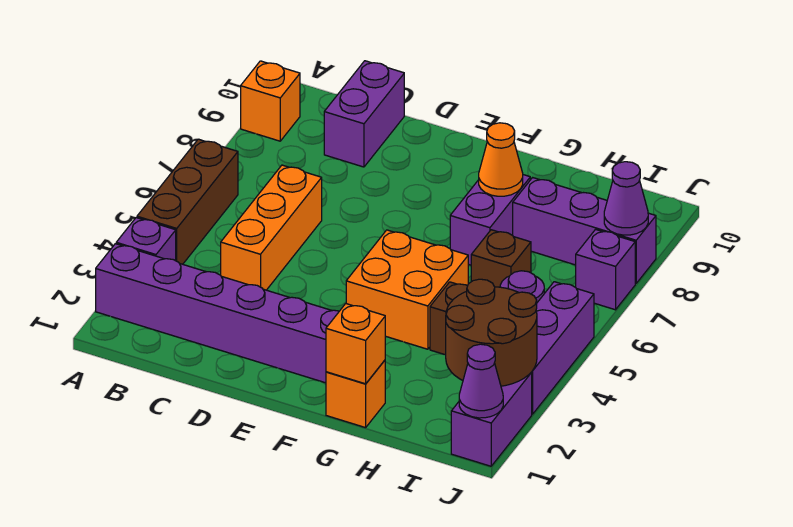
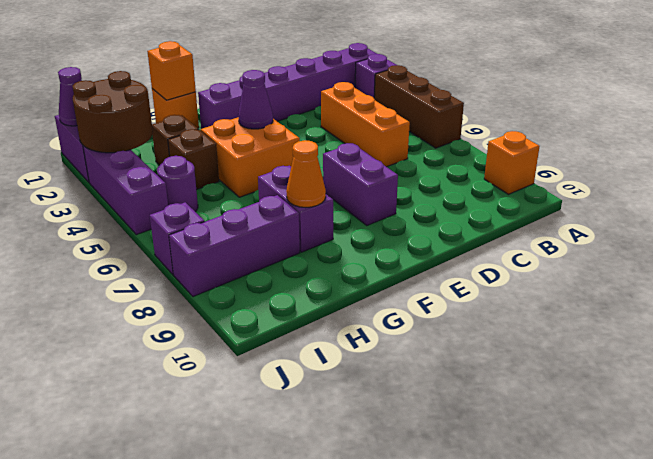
purple brick C9:C10 level 1 -> purple brick E7:E8 level 1
brown brick H6 level 1 -> brown brick H3 level 1
purple cone J8 level 2 -> purple cone F4 level 2

